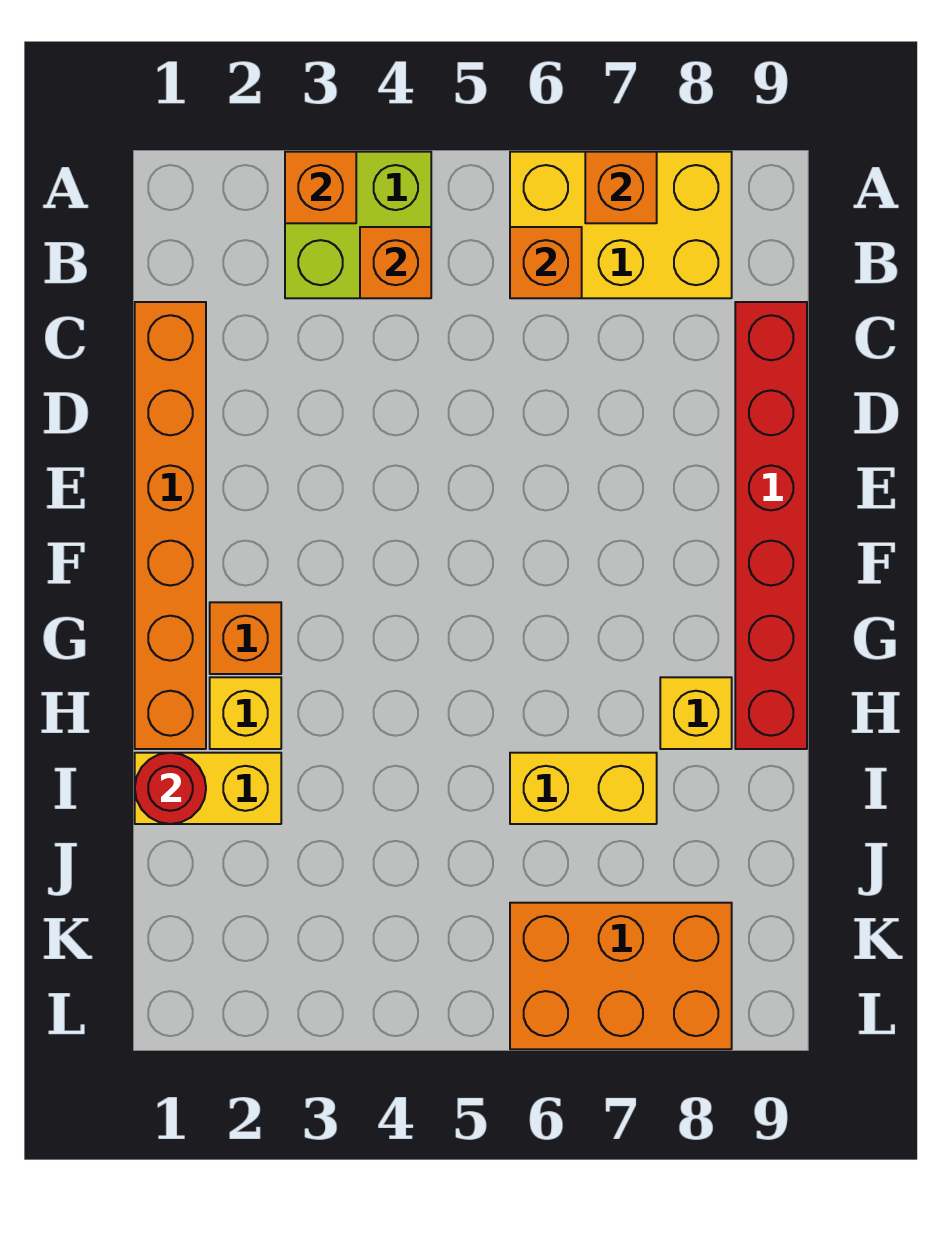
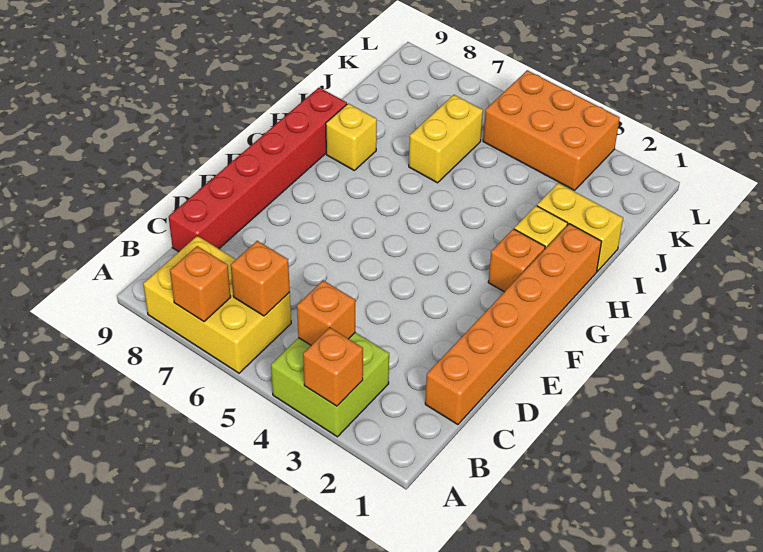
red round brick I1 level 2 -> none
yellow brick I6:I7 level 1 -> yellow brick I6:J6 level 1
orange brick K6:L8 level 1 -> orange brick K3:L5 level 1

